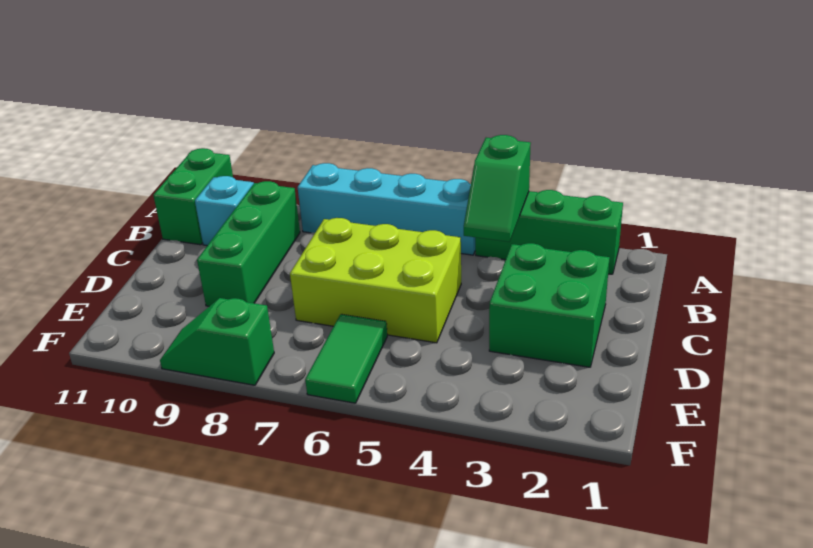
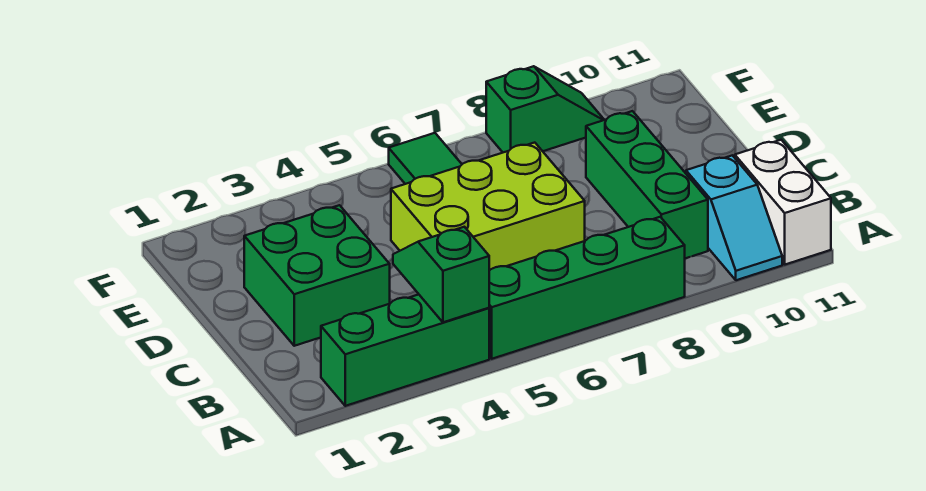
cyan brick A5:A8 level 1 -> green brick A5:A8 level 1
green brick A11:B11 level 1 -> white brick A11:B11 level 1

